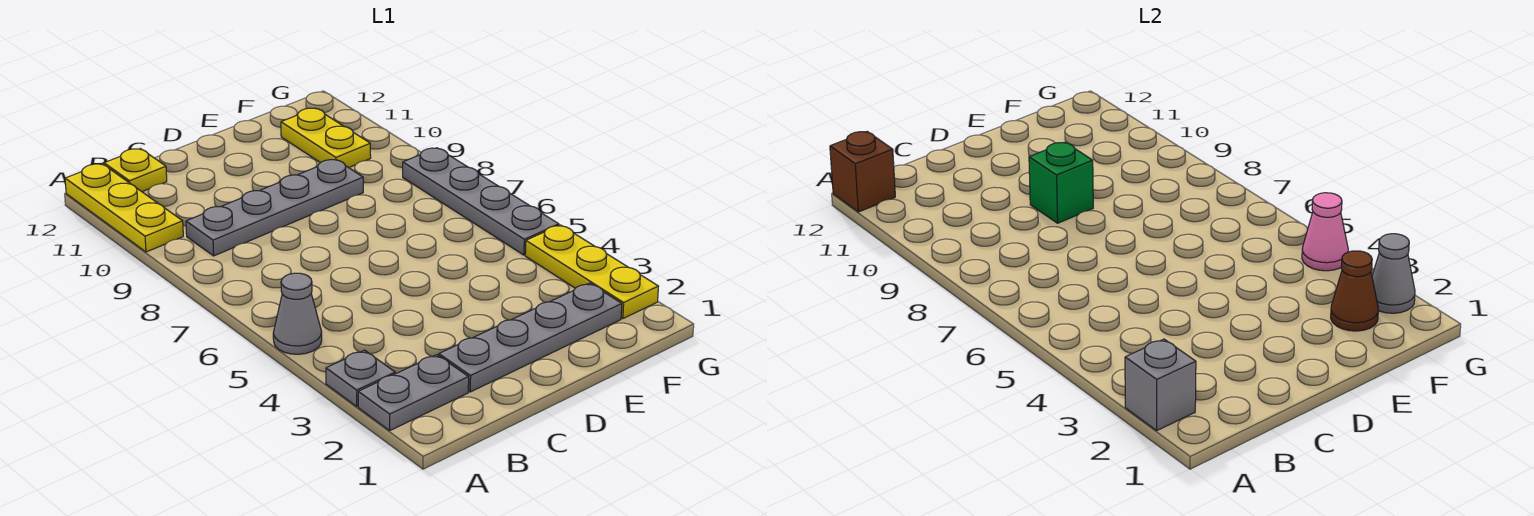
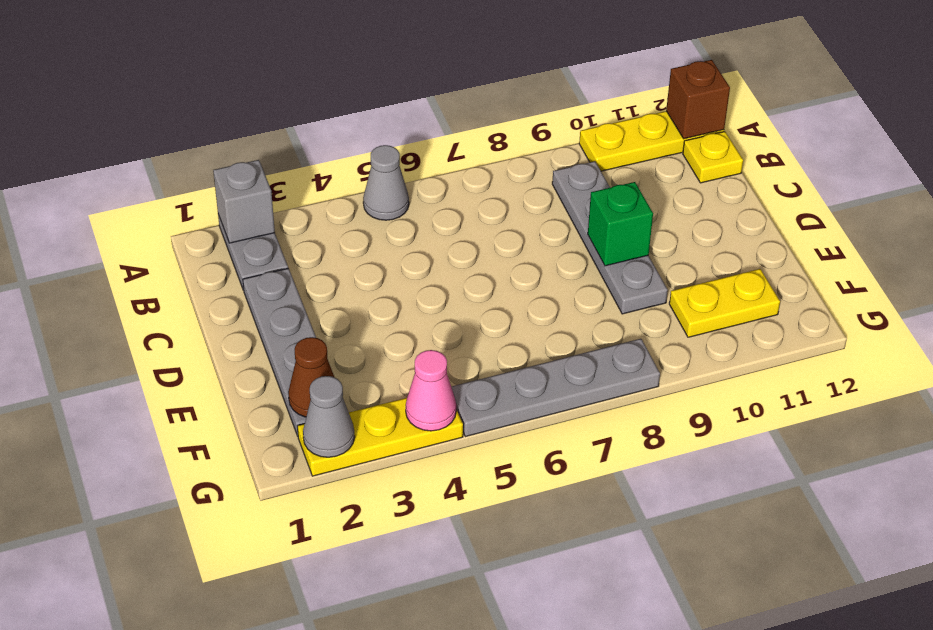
grey plate A3 level 1 -> none

